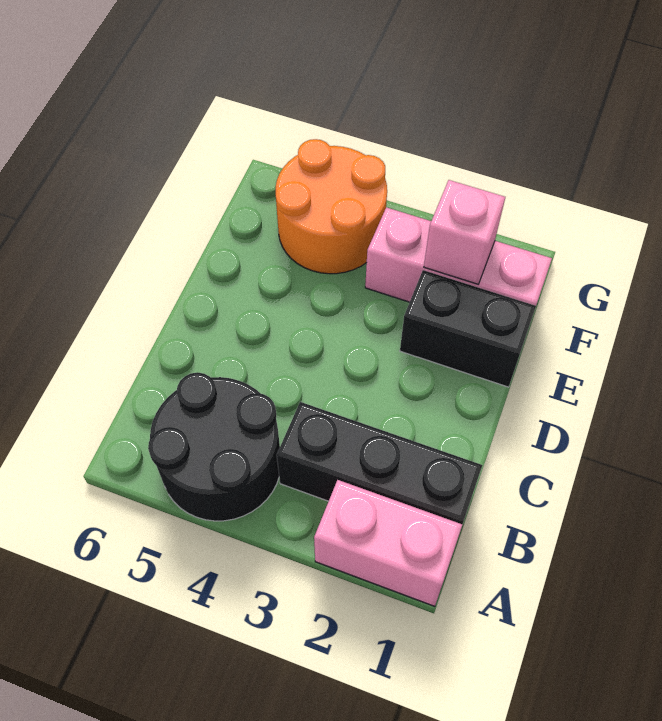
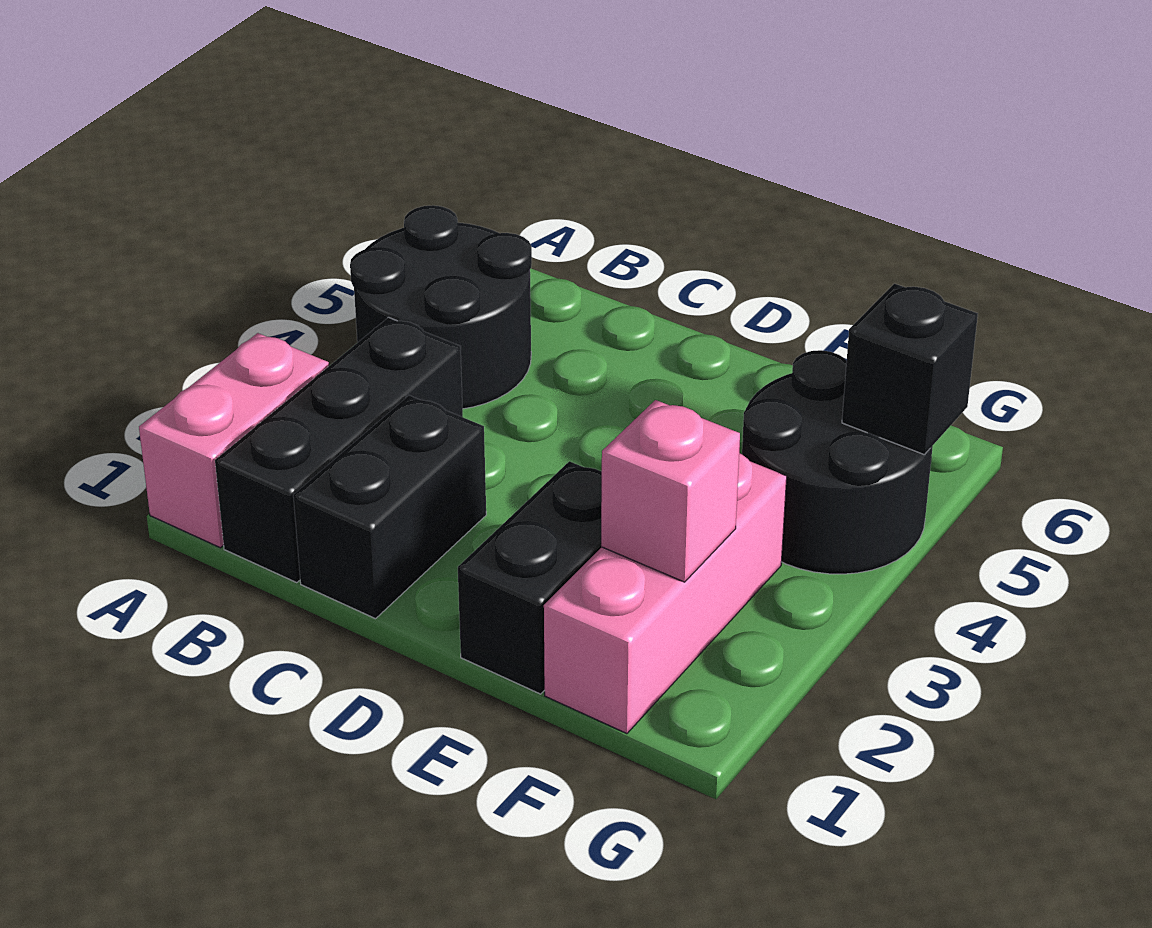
none -> black brick C1:C2 level 1
orange round brick F4:G5 level 1 -> black round brick F4:G5 level 1
none -> black brick G5 level 2

